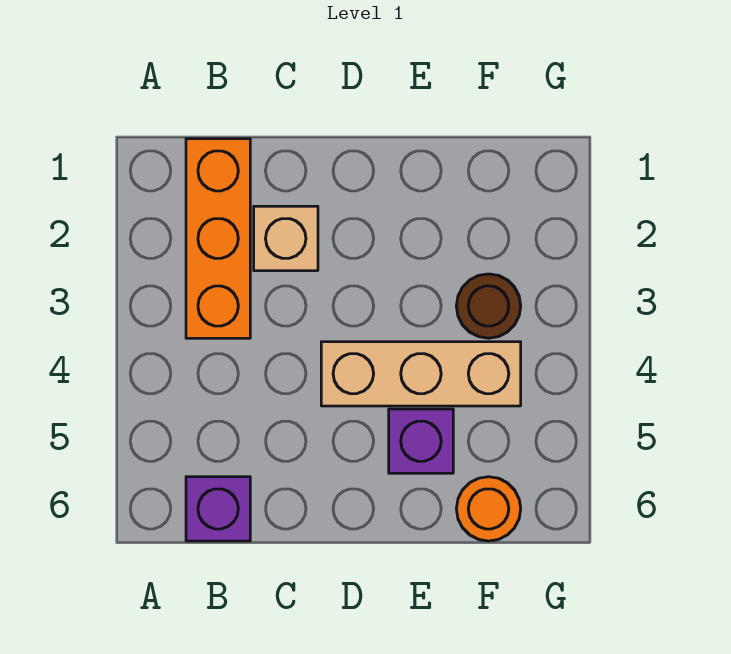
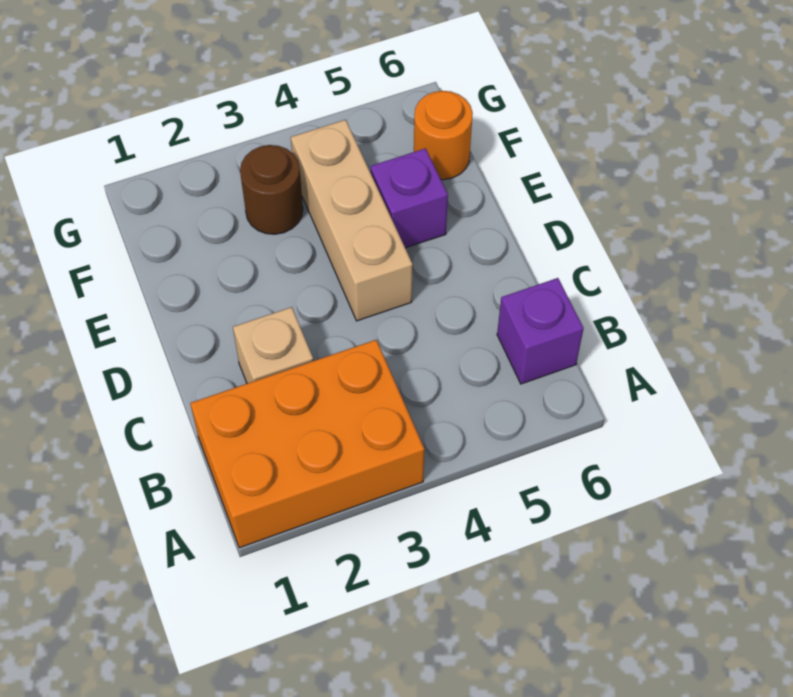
orange brick B1:B3 level 1 -> orange brick A1:B3 level 1

